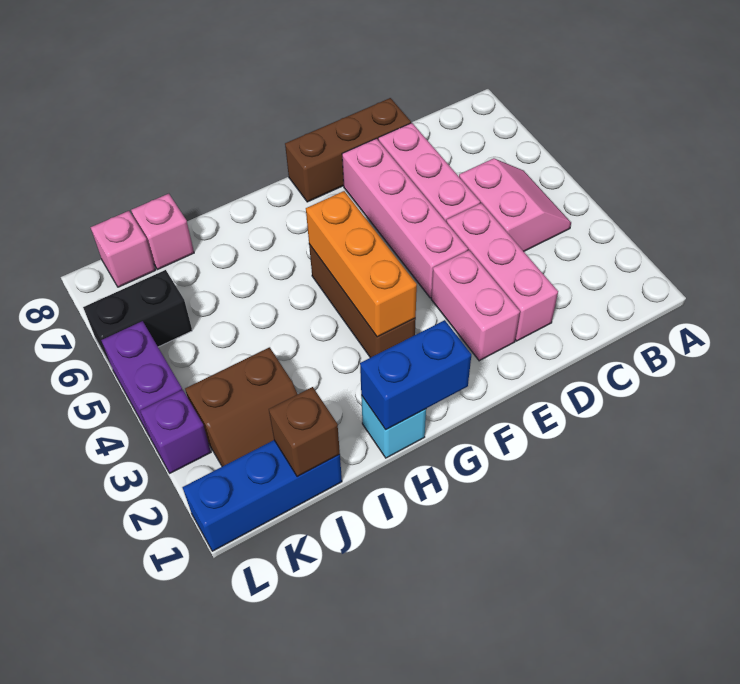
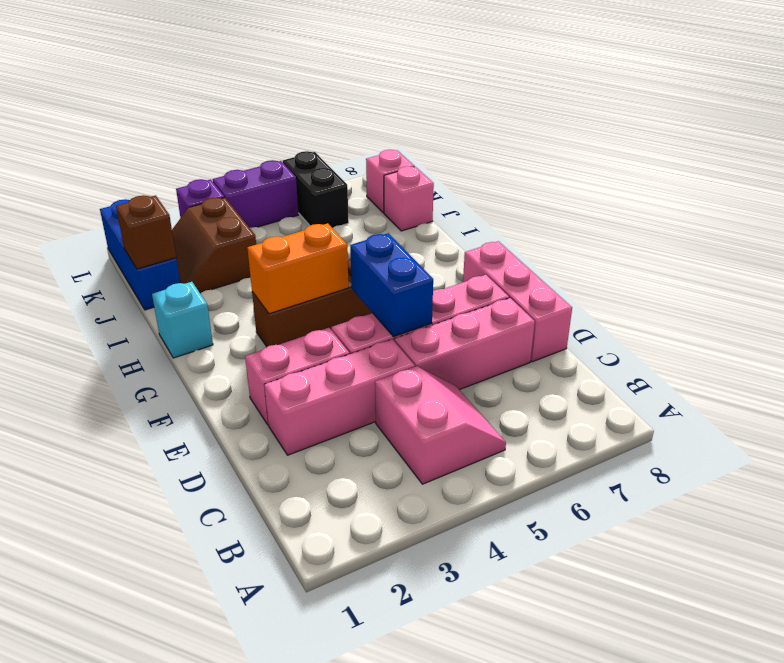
pink slope B4:C5 level 1 top C -> pink slope B4:C5 level 1 top 4
brown brick D8:F8 level 1 -> pink brick D8:F8 level 1
blue brick G1:H1 level 2 -> blue brick E5:F5 level 2
orange brick G3:G5 level 2 -> orange brick G3:G4 level 2

